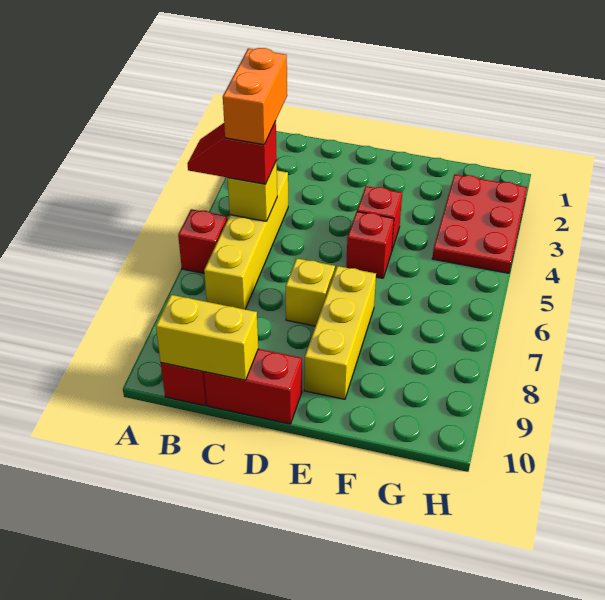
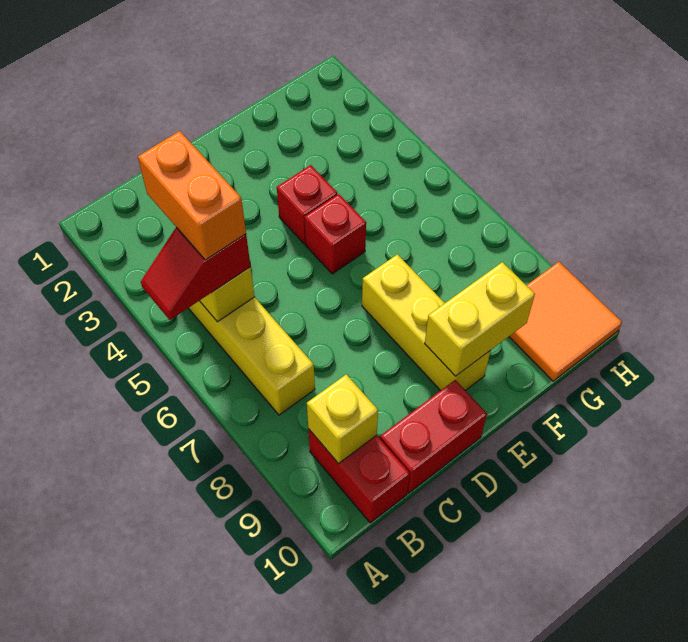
red brick A6 level 1 -> none
yellow brick B10:C10 level 2 -> yellow brick E9:F9 level 2
yellow brick D7 level 1 -> yellow brick B9 level 2
red plate G2:H4 level 1 -> none
none -> orange tile G9:H10 level 1

